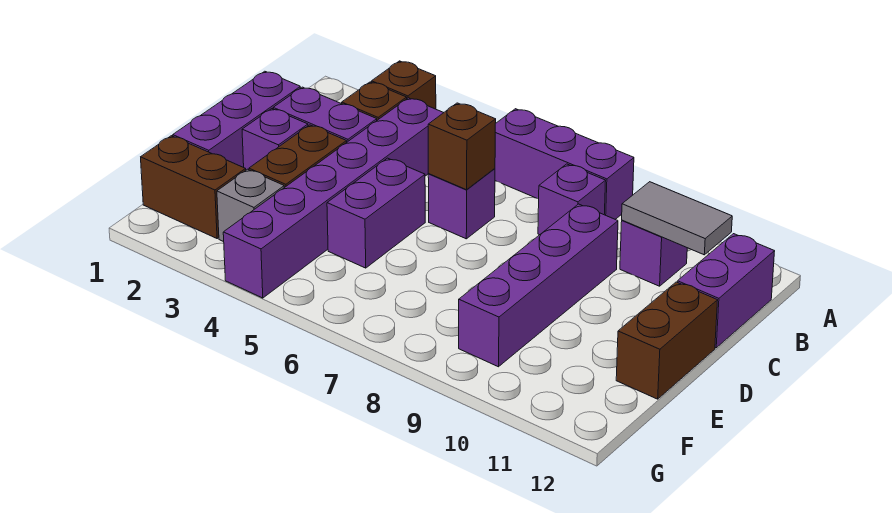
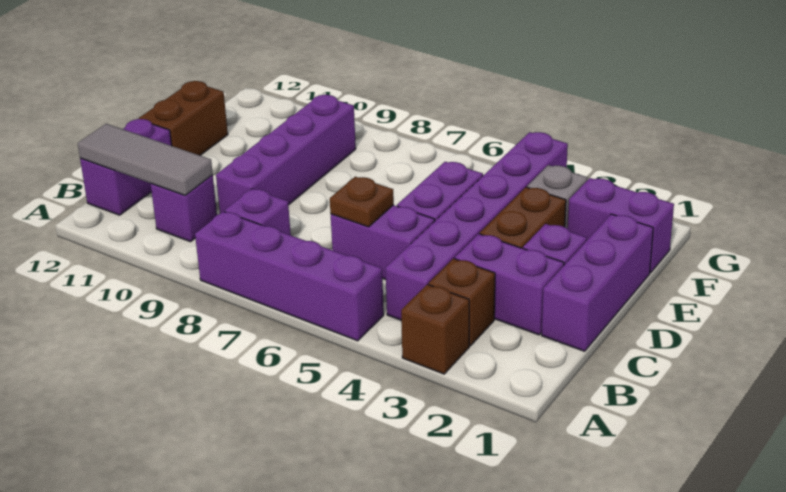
purple brick A6:A8 level 1 -> purple brick A5:A8 level 1
grey tile B10:B11 level 2 -> grey tile B10:B12 level 2
purple brick C6 level 1 -> purple brick C5:C6 level 1
brown brick C6 level 2 -> brown plate C6 level 2
brown brick F1:F2 level 1 -> purple brick F1:F2 level 1

